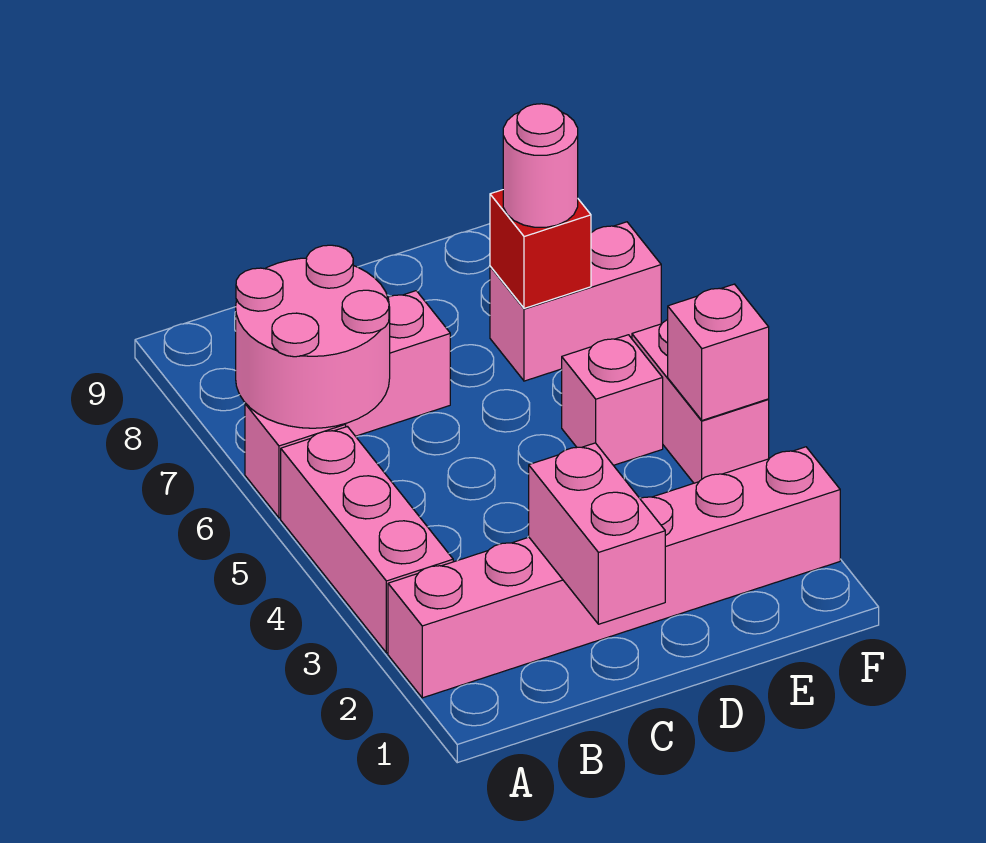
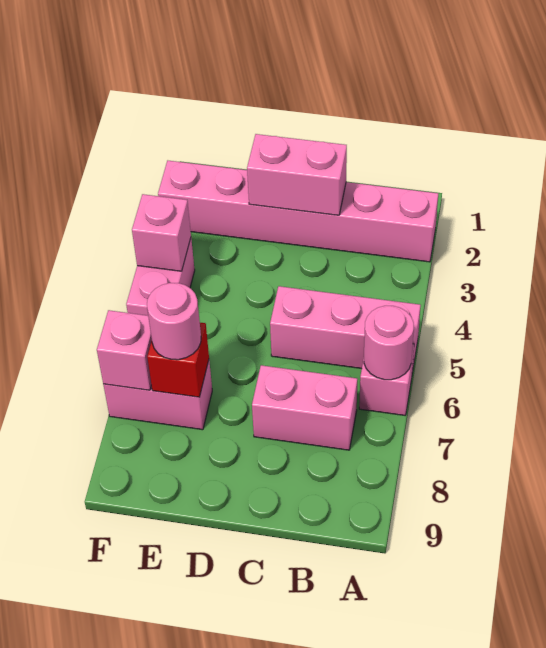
pink brick A3:A5 level 1 -> pink brick A5:C5 level 1
pink round brick A6:B7 level 2 -> pink round brick A6 level 2
pink brick C1:C2 level 2 -> pink brick C2:D2 level 2
pink brick E5 level 1 -> pink brick F7 level 2

